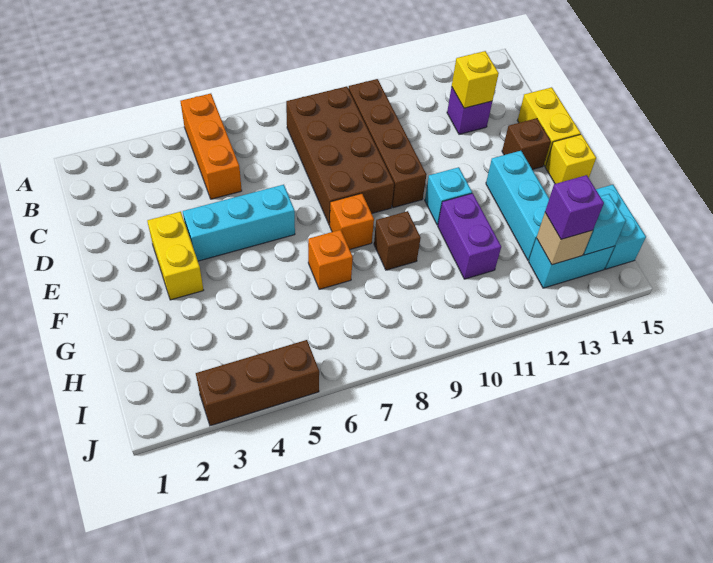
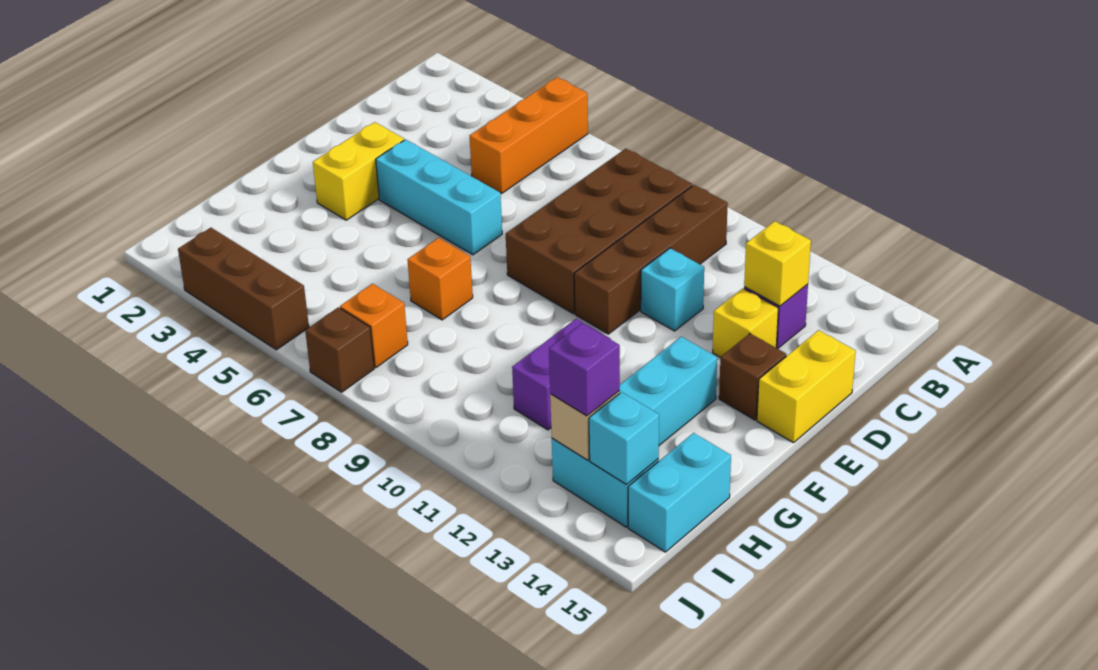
orange brick F8 level 1 -> orange brick I7 level 1
cyan brick F11 level 1 -> cyan brick D11 level 1
yellow brick F15 level 1 -> yellow brick D13 level 1
brown brick G9 level 1 -> brown brick J7 level 1

